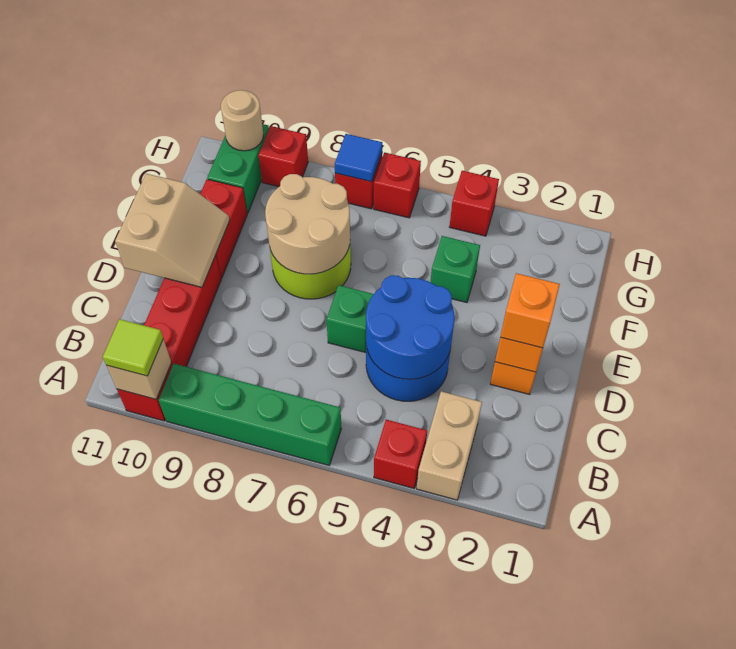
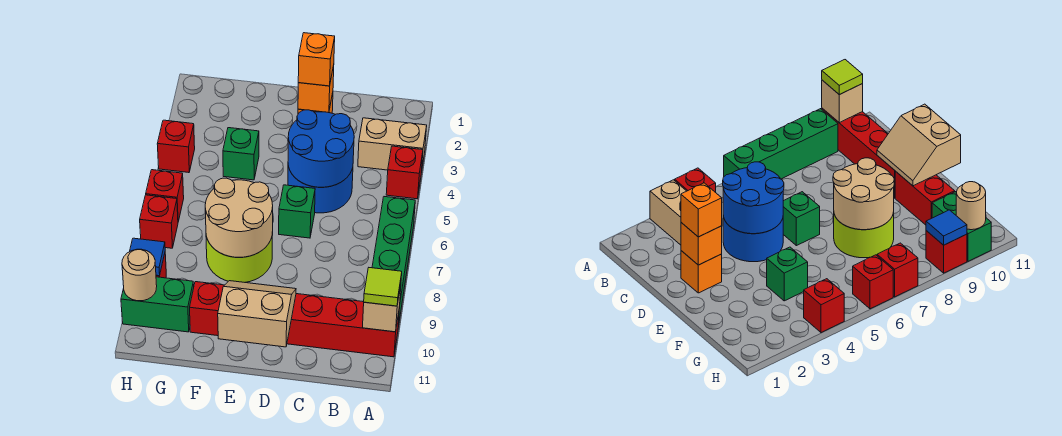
blue tile H7 level 2 -> blue tile H9 level 2

